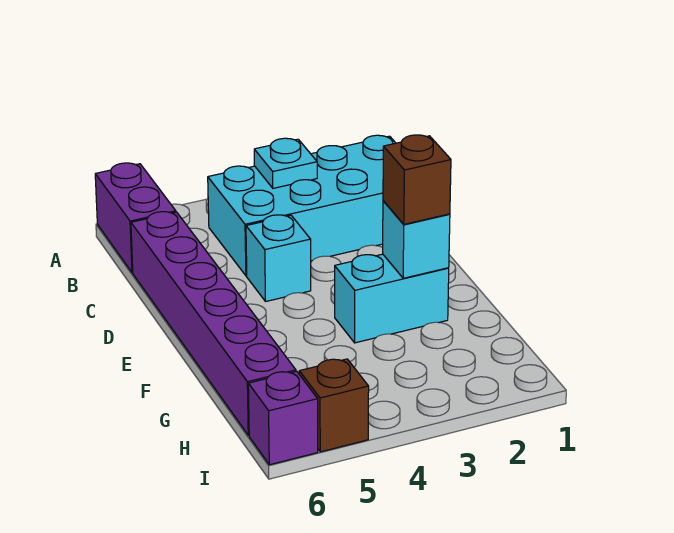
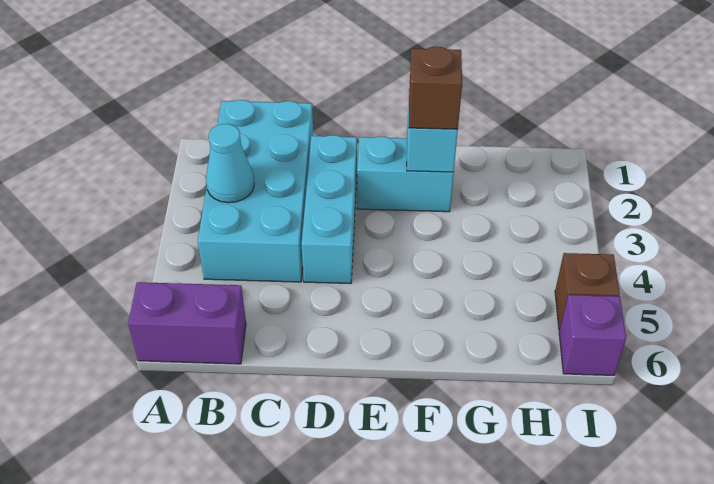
cyan plate B3 level 2 -> cyan cone B3 level 2
purple brick C6:H6 level 1 -> none
cyan brick D4 level 1 -> cyan brick D2:D4 level 1
cyan brick F2:F3 level 1 -> cyan brick E2:F2 level 1

